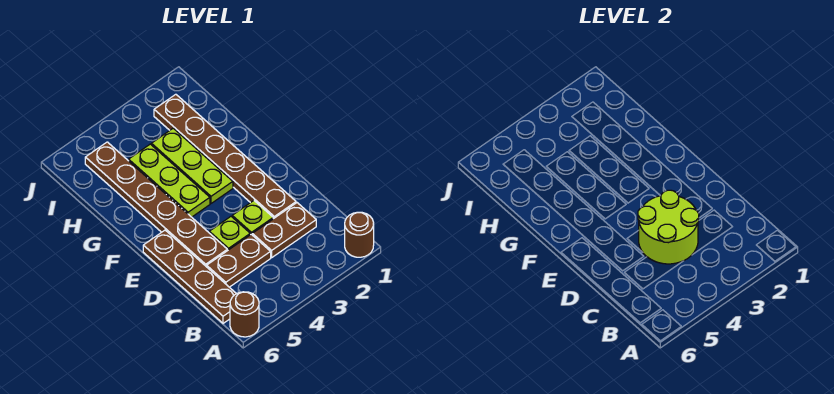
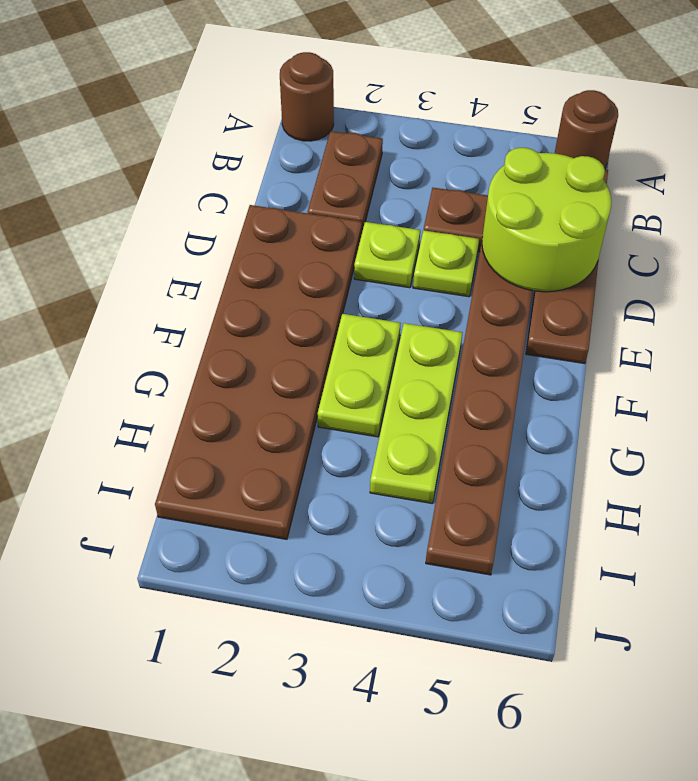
brown plate C2:C3 level 1 -> brown plate B2:C2 level 1
lime round brick C3:D4 level 2 -> lime round brick C5:D6 level 2
brown plate D2:I2 level 1 -> brown plate D1:I2 level 1
lime plate F3:H3 level 1 -> lime plate F3:G3 level 1

